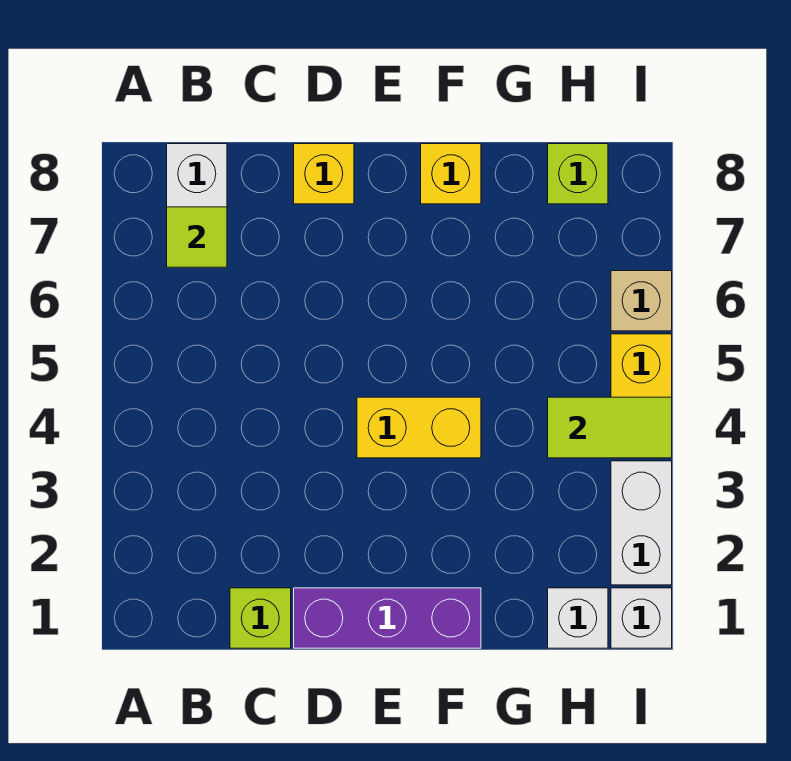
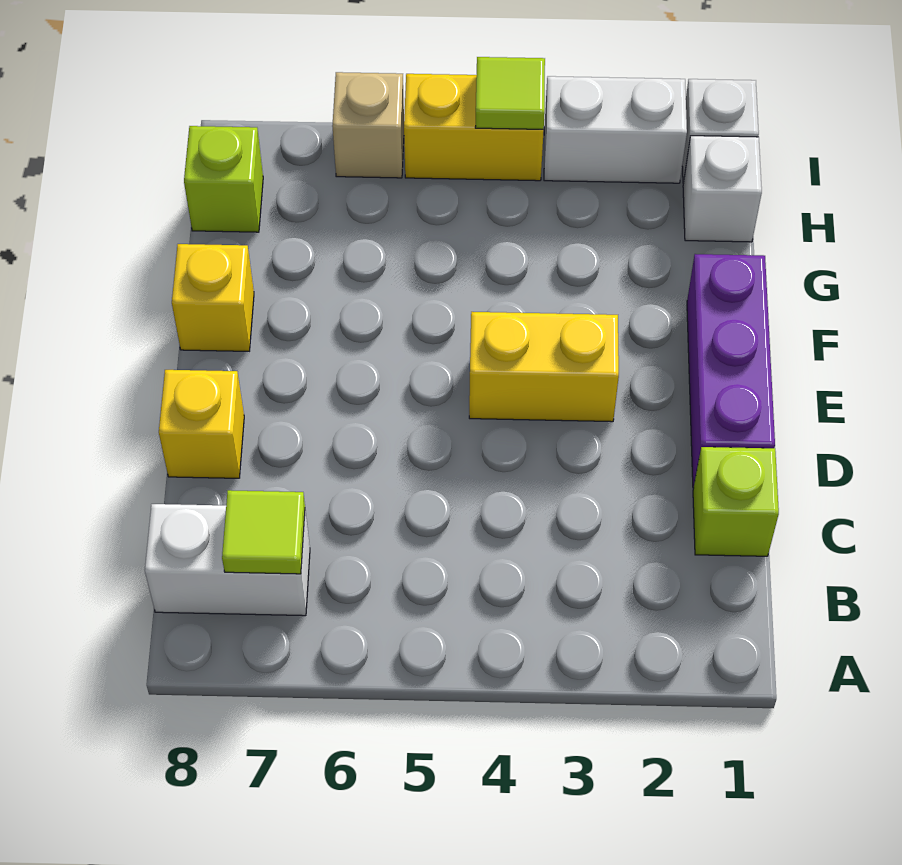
yellow brick E4:F4 level 1 -> yellow brick E3:E4 level 1
lime tile H4:I4 level 2 -> lime tile I4 level 2

